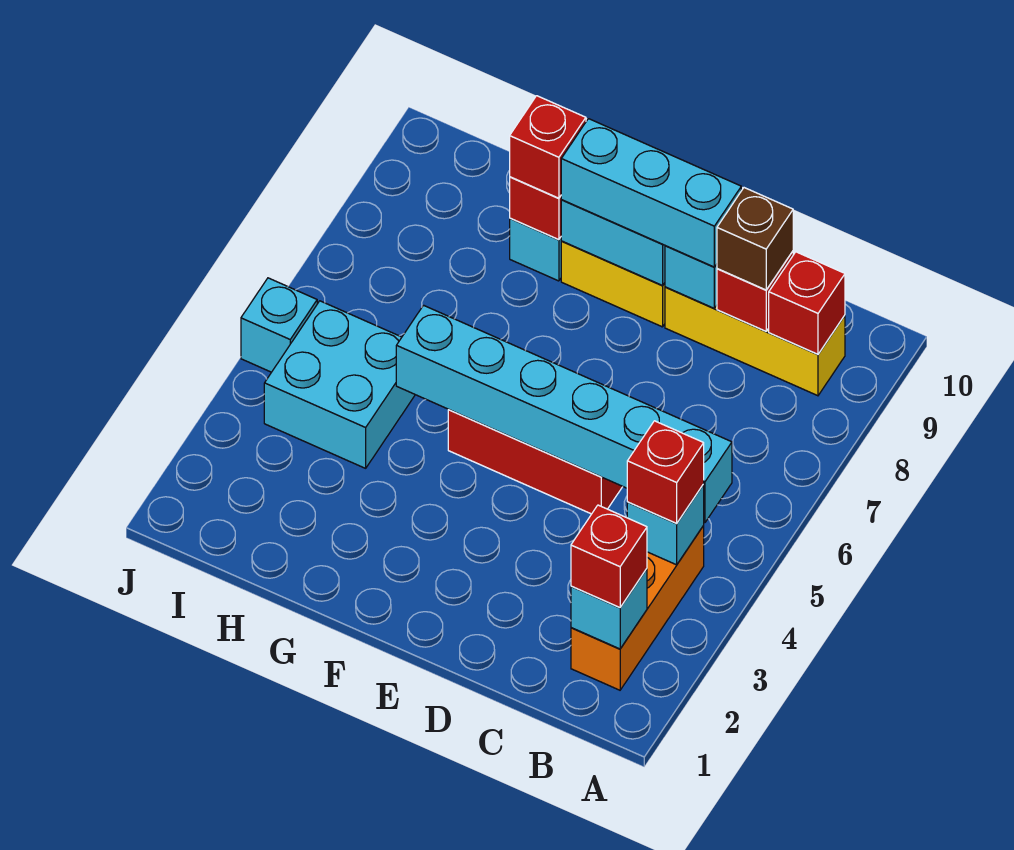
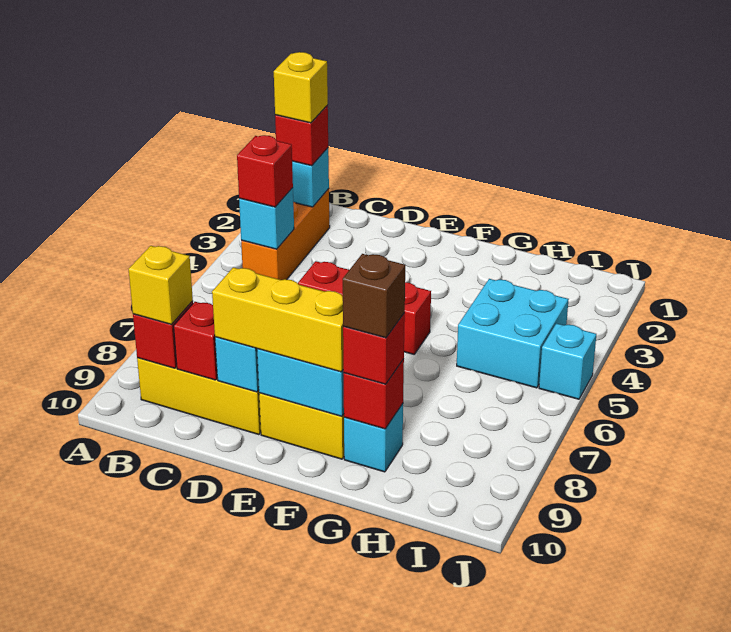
none -> yellow brick B2 level 4
cyan brick B5:G5 level 2 -> none
none -> yellow brick B9 level 3
brown brick C9 level 3 -> brown brick G9 level 4
cyan brick D9:F9 level 3 -> yellow brick D9:F9 level 3

